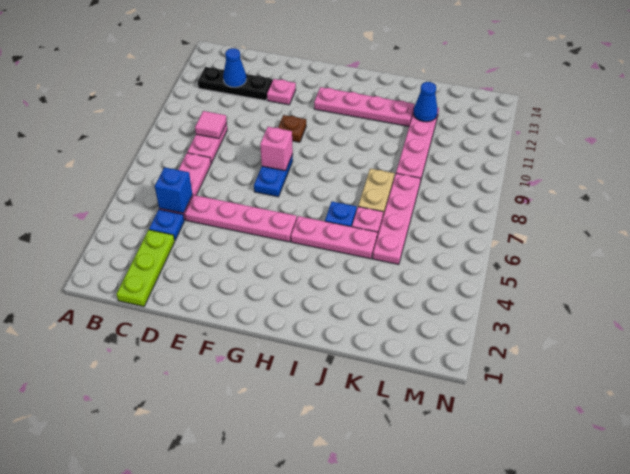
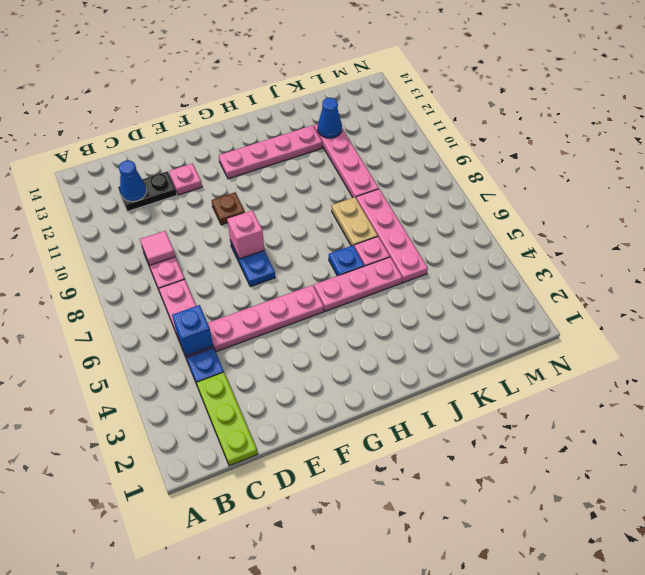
black plate B12:D12 level 1 -> black plate C12:D12 level 1

